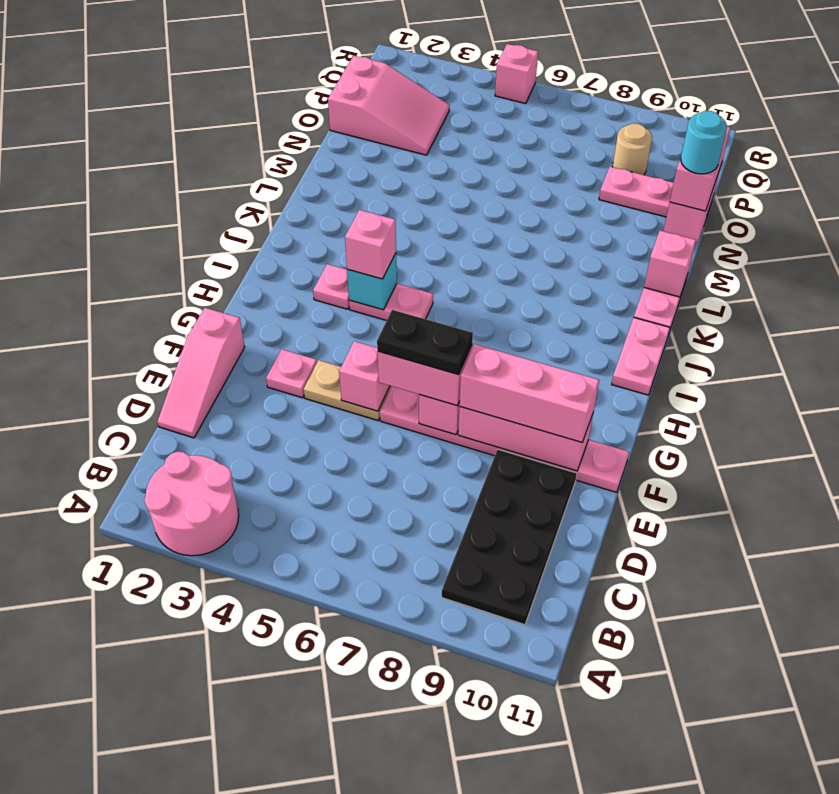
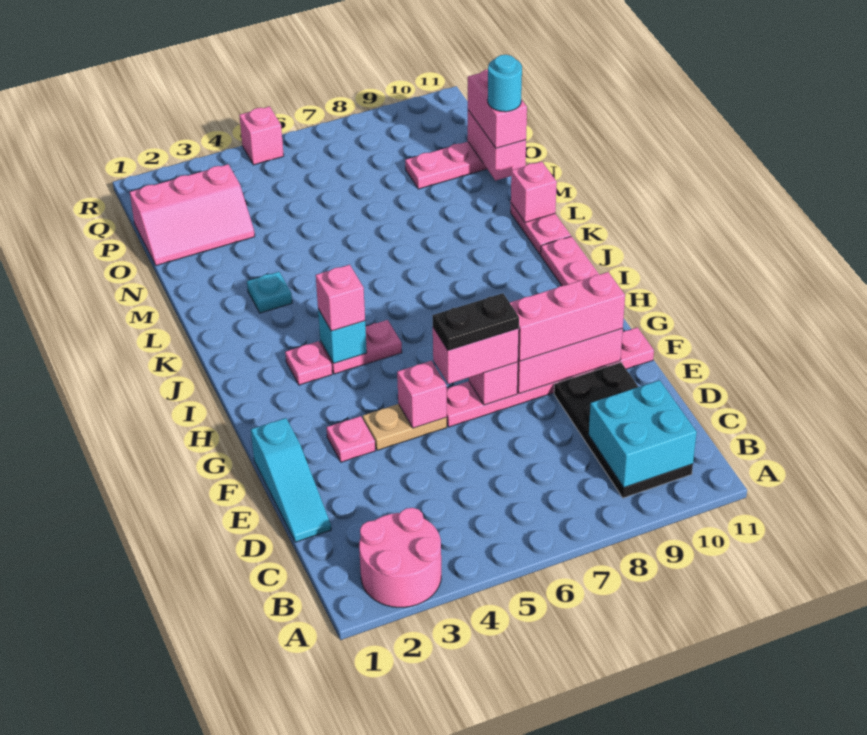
none -> cyan brick B9:C10 level 2
pink slope D1:F1 level 1 top F -> cyan slope D1:F1 level 1 top F
none -> cyan plate L3 level 1
pink slope O1:P3 level 1 top 1 -> pink slope O1:P3 level 1 top P
tan round brick P9 level 1 -> none

